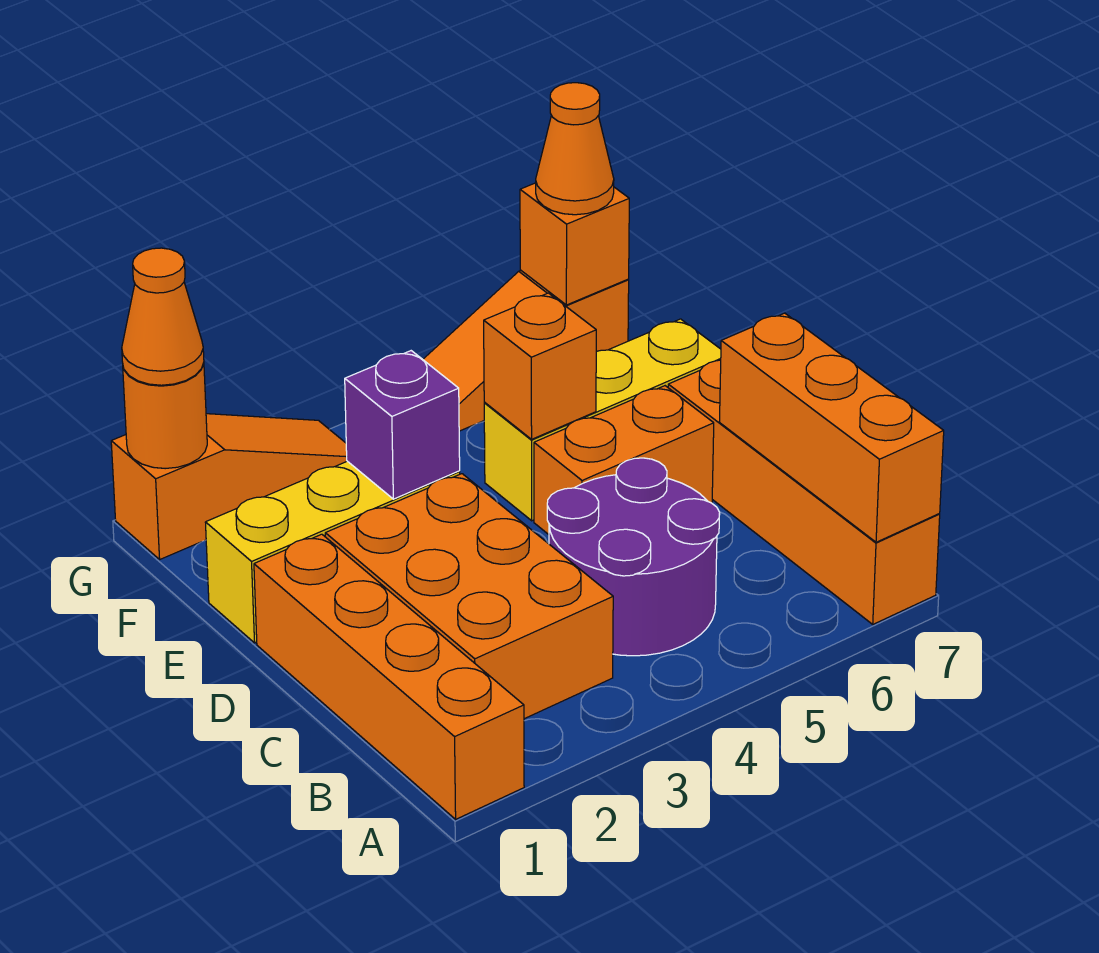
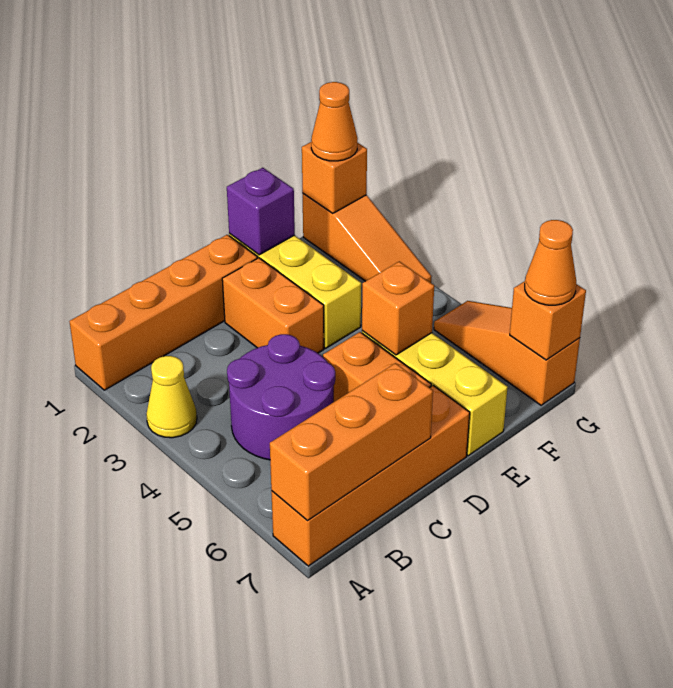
none -> yellow cone A3 level 1
orange brick B2:D3 level 1 -> orange brick D2:D3 level 1
purple brick E3 level 2 -> purple brick E1 level 2
orange round brick G1 level 2 -> orange brick G1 level 2

